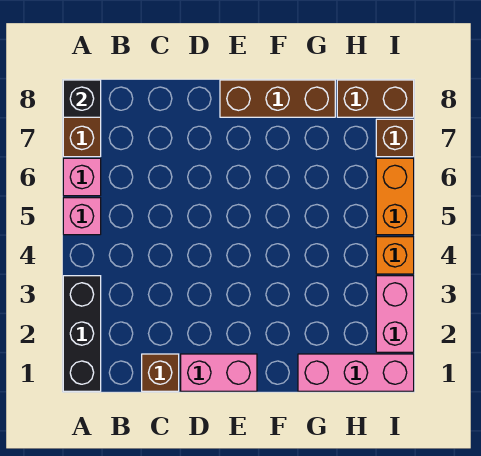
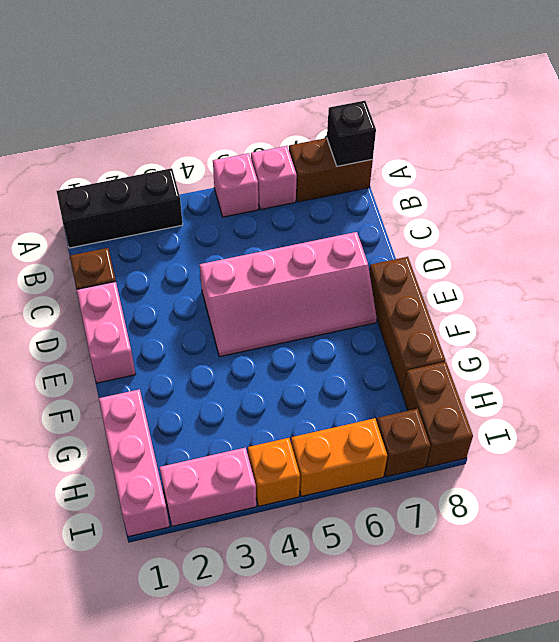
none -> pink slope D4:E7 level 1 top D

